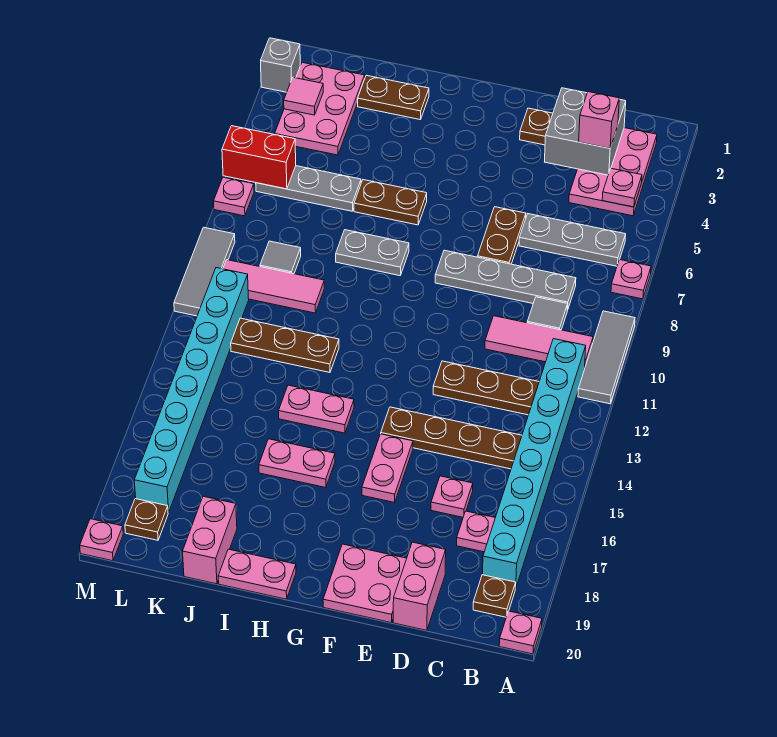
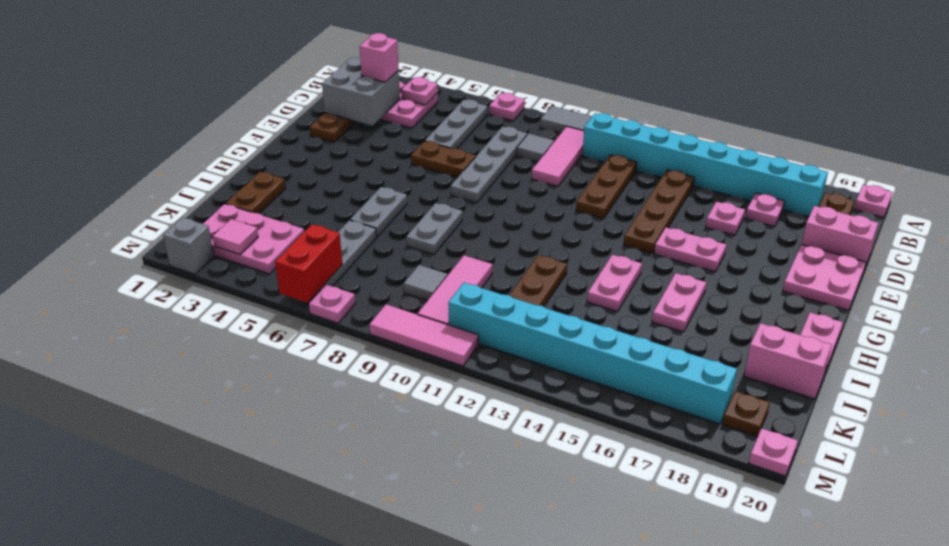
brown plate H6:I6 level 1 -> grey plate H6:I6 level 1
grey tile M9:M11 level 1 -> pink tile M9:M11 level 1

